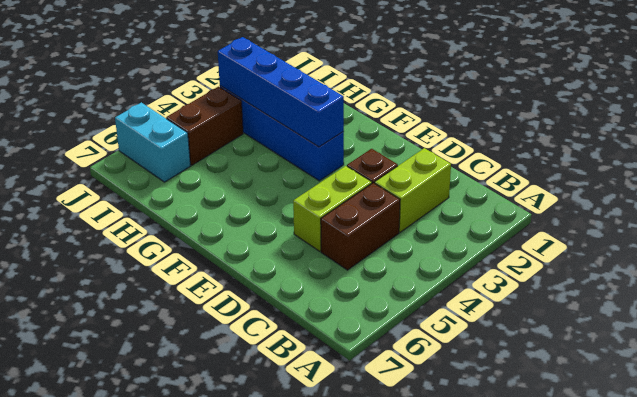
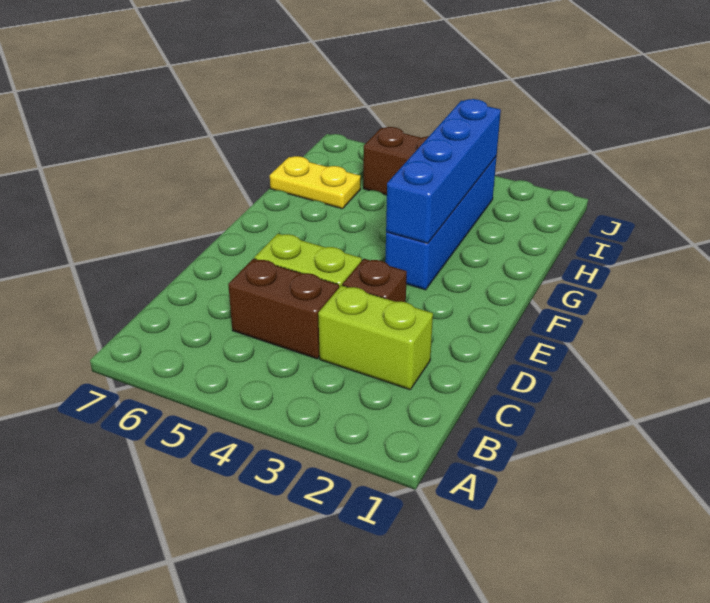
none -> yellow plate H6:H7 level 1
cyan brick I6:J6 level 1 -> none

